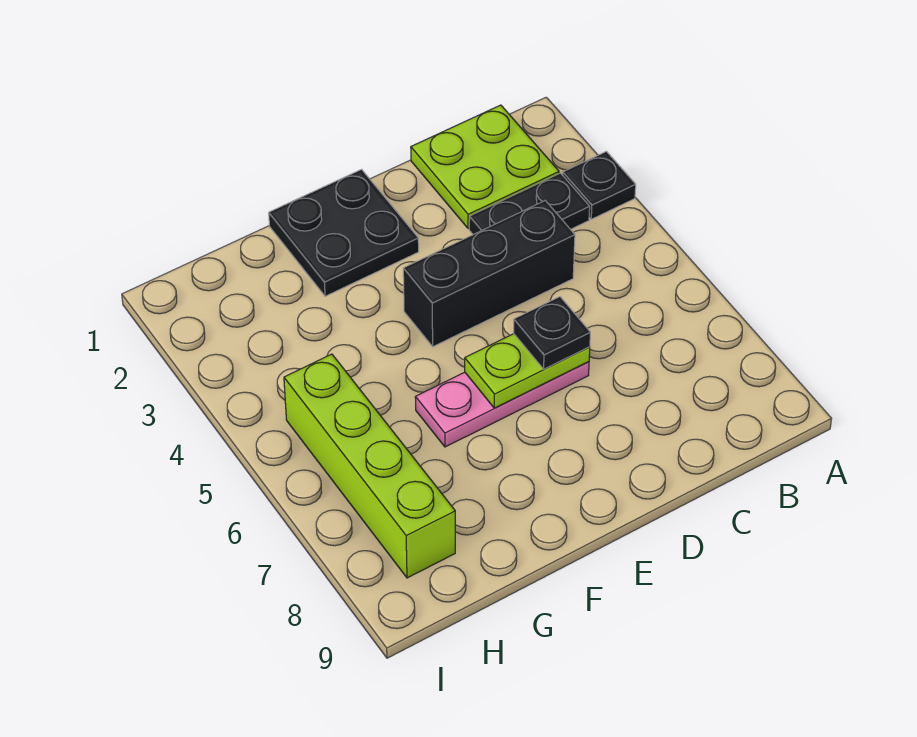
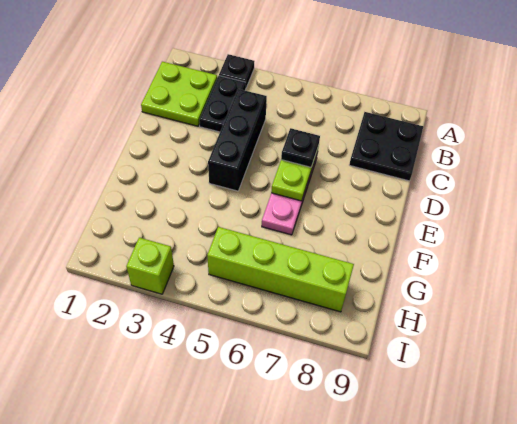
black plate E1:F2 level 1 -> black plate B8:C9 level 1
none -> lime brick I3 level 1

